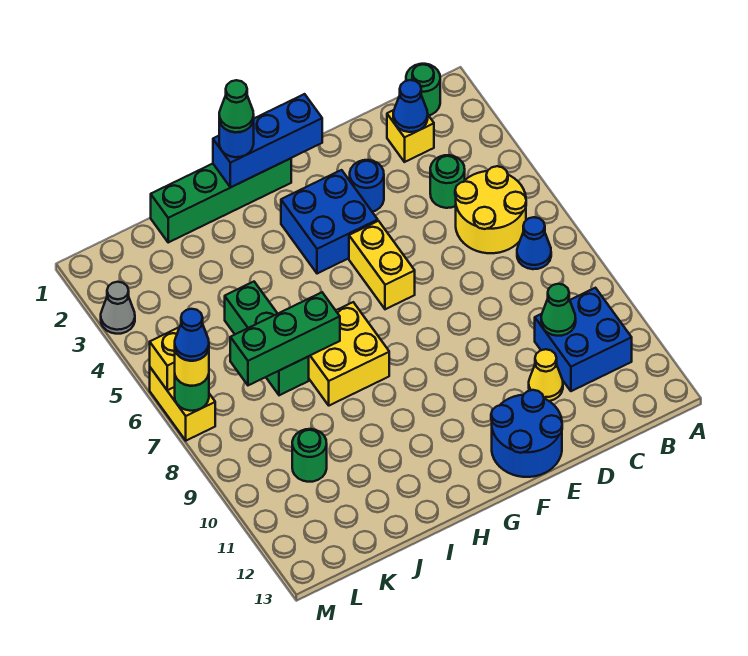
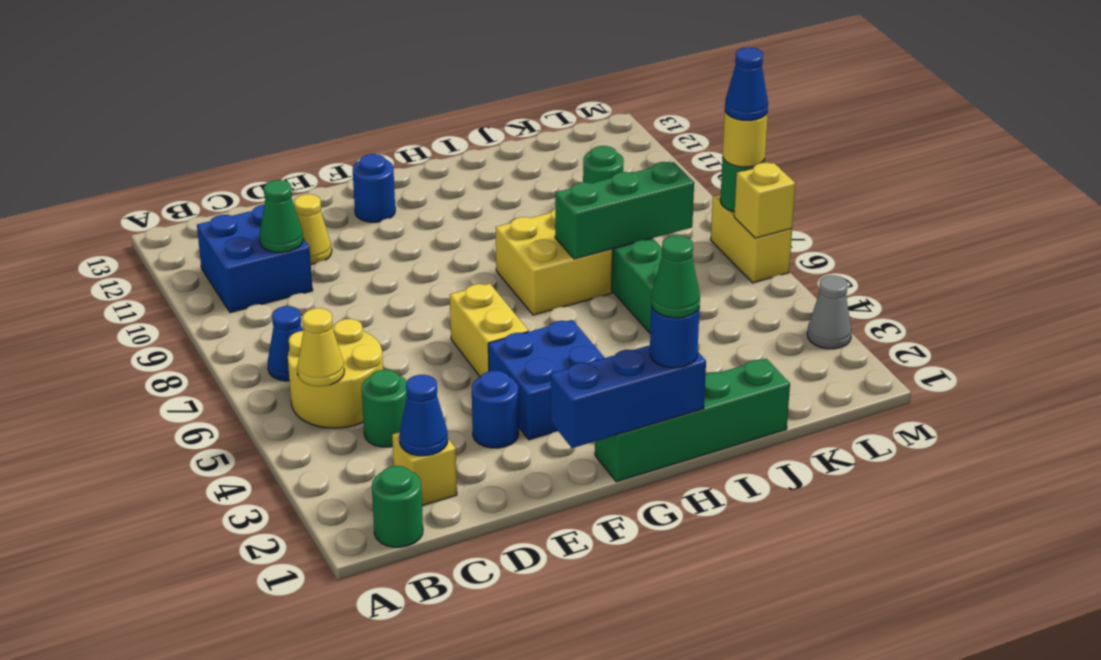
none -> yellow cone B5 level 2
blue round brick E12:F13 level 1 -> blue round brick F12 level 1

